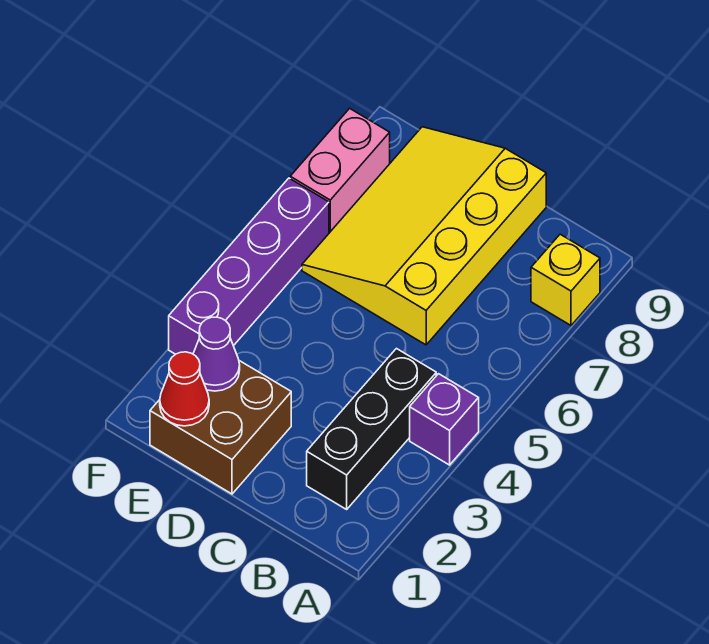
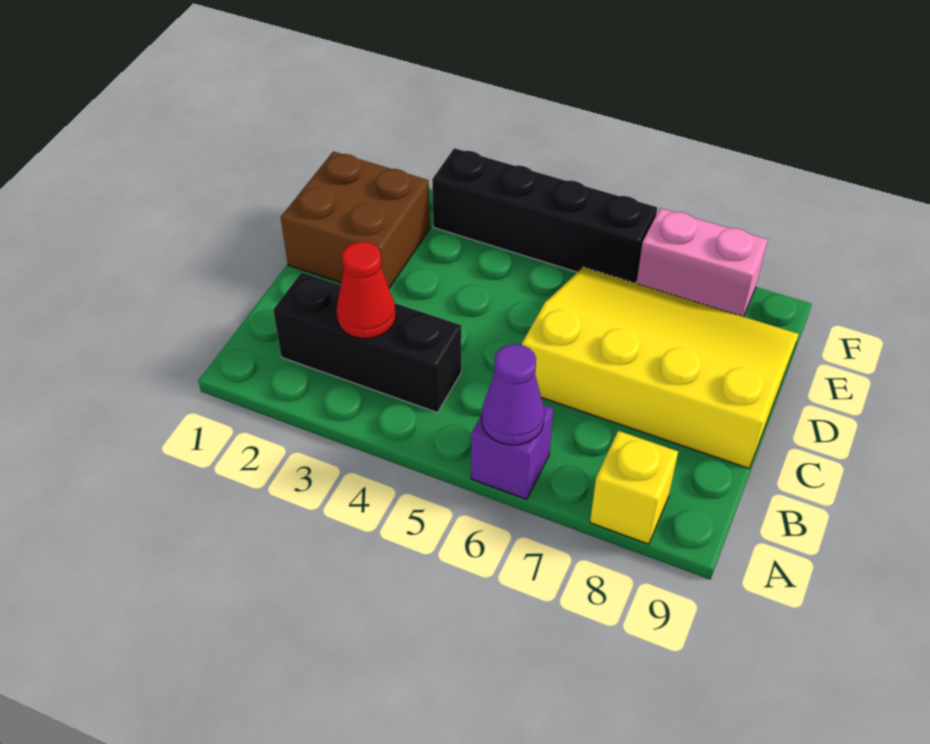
purple brick A4 level 1 -> purple brick A6 level 1
red cone E1 level 2 -> red cone B3 level 2
purple cone E2 level 2 -> purple cone A6 level 2
purple brick F3:F6 level 1 -> black brick F3:F6 level 1

